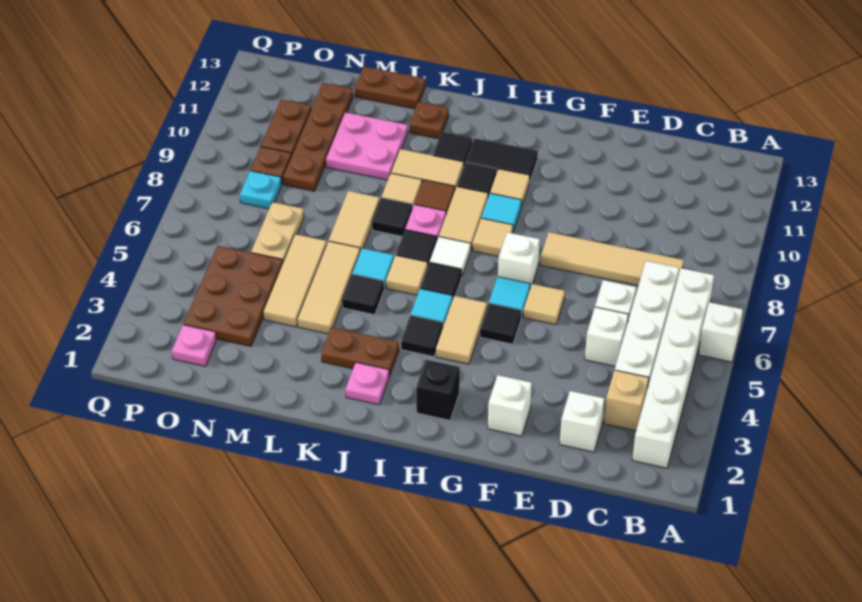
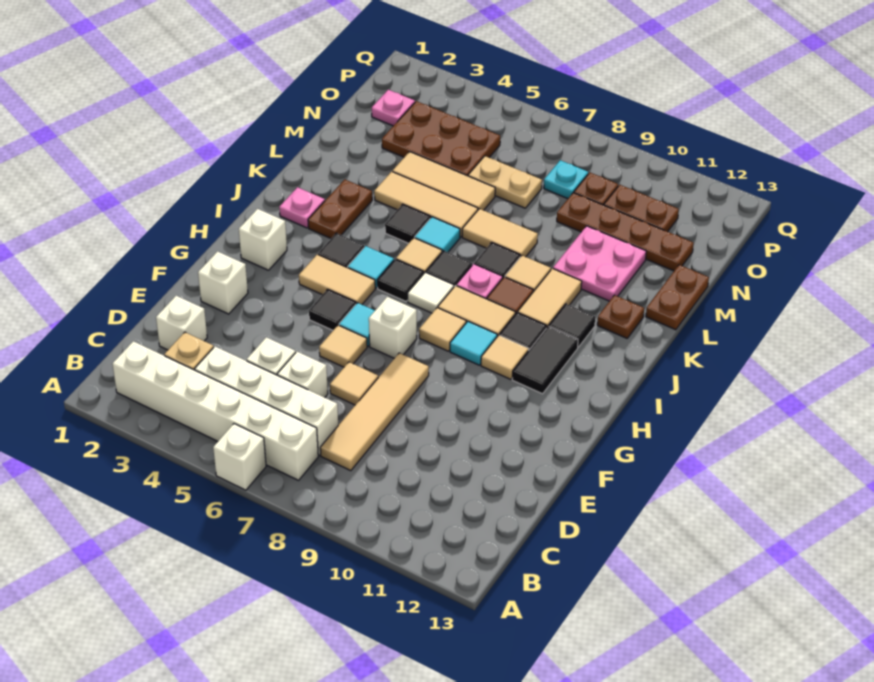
none -> tan tile E7 level 1
black brick H2 level 1 -> white brick H2 level 1

